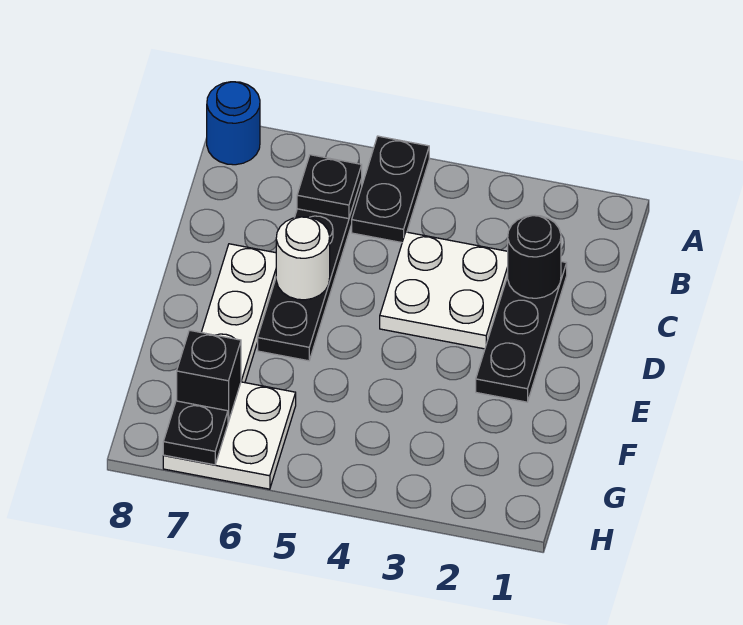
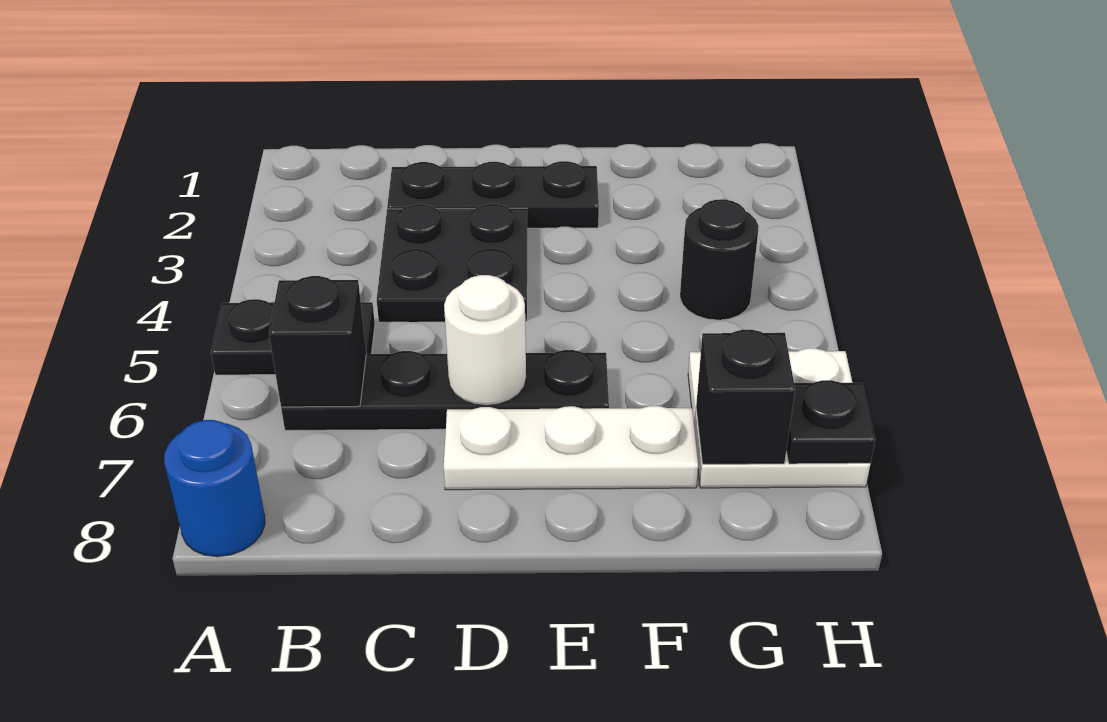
black plate B6 level 2 -> black brick B6 level 2
black round brick C2 level 2 -> black round brick G4 level 1
white plate C3:D4 level 1 -> black plate C3:D4 level 1

